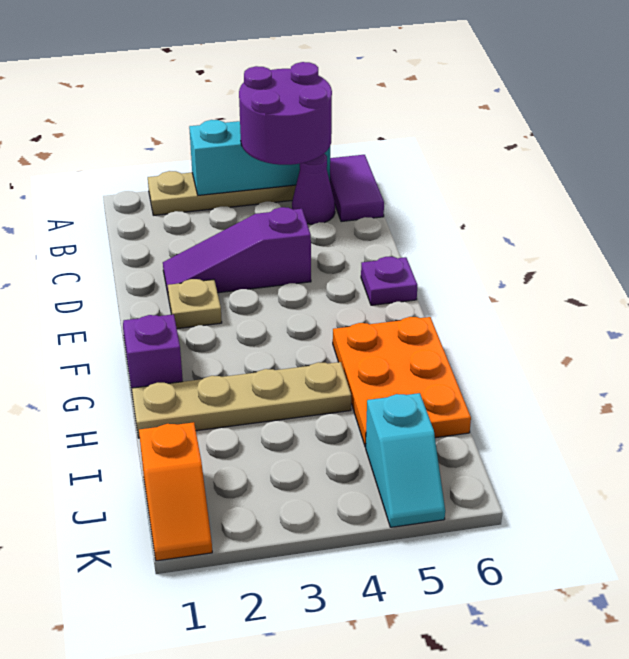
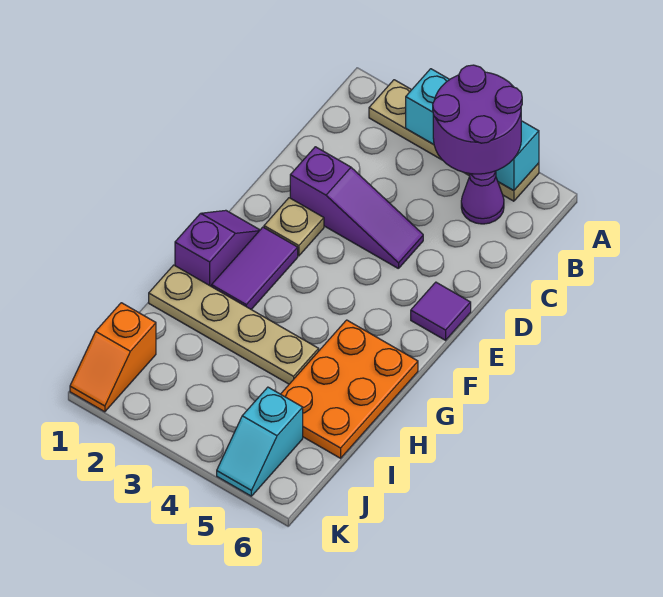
purple tile A6:B6 level 1 -> purple tile F2:G2 level 1
purple slope D2:D4 level 1 top 4 -> purple slope D2:D4 level 1 top 2
purple plate E6 level 1 -> purple tile E6 level 1

